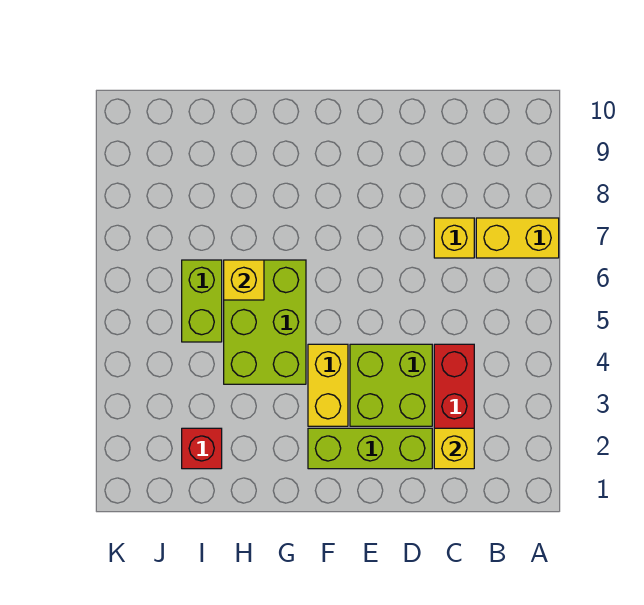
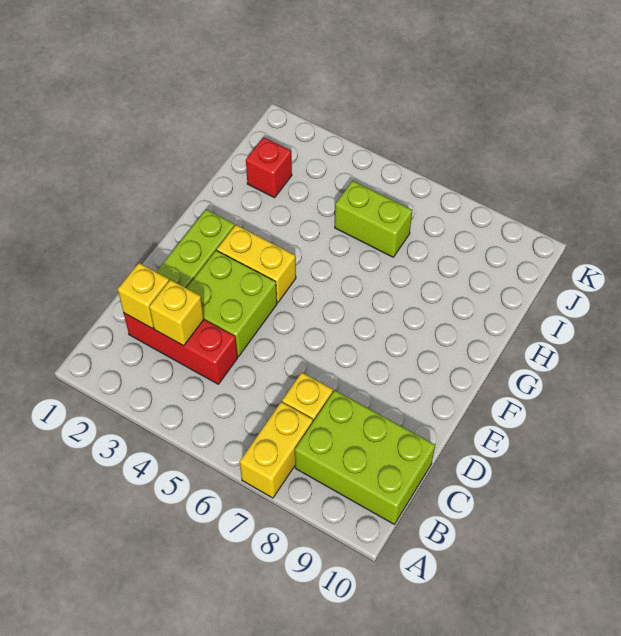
lime brick G4:H6 level 1 -> lime brick B8:C10 level 1
yellow brick H6 level 2 -> yellow brick C3 level 2

